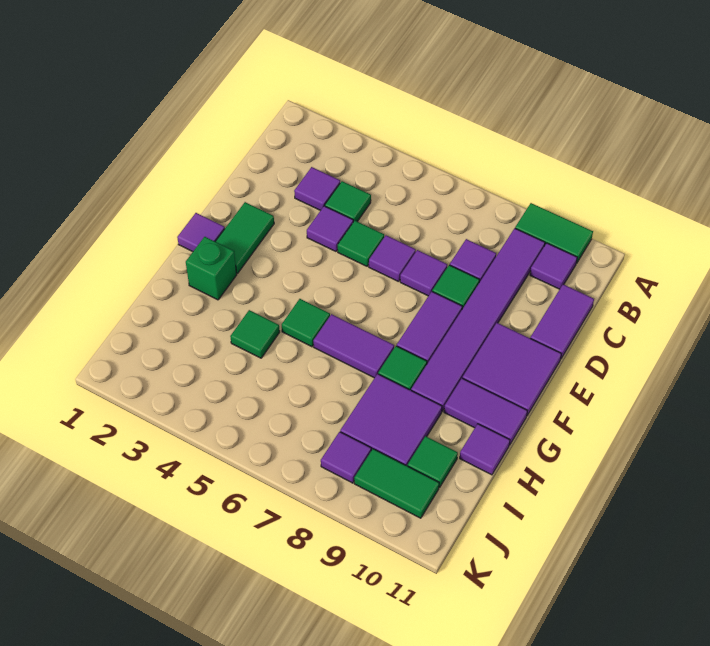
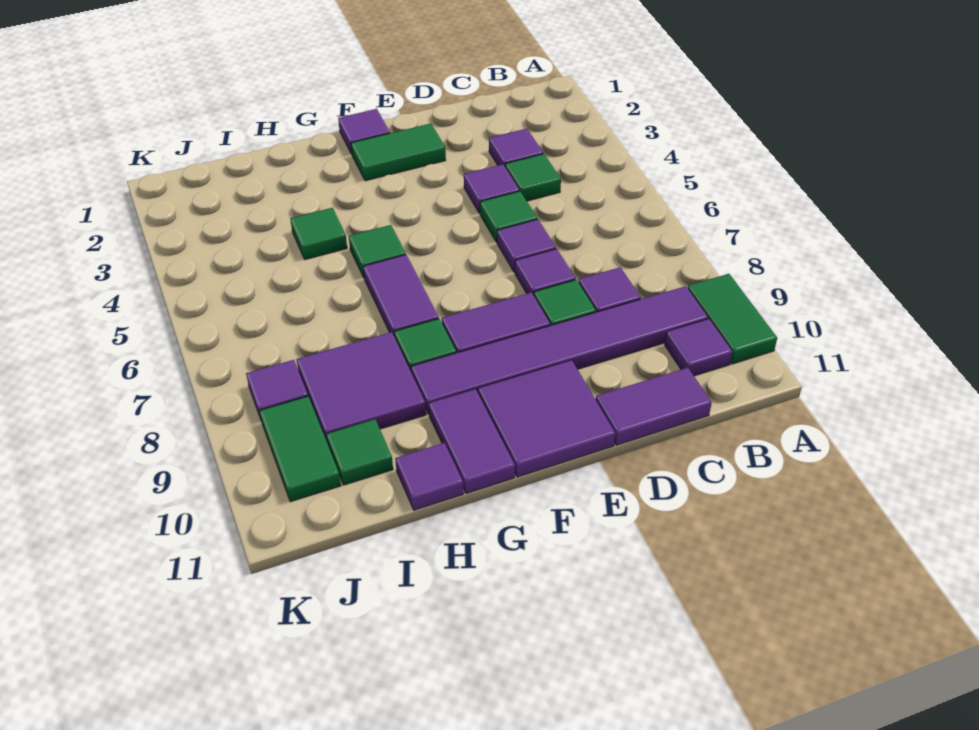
green brick G2 level 1 -> none

